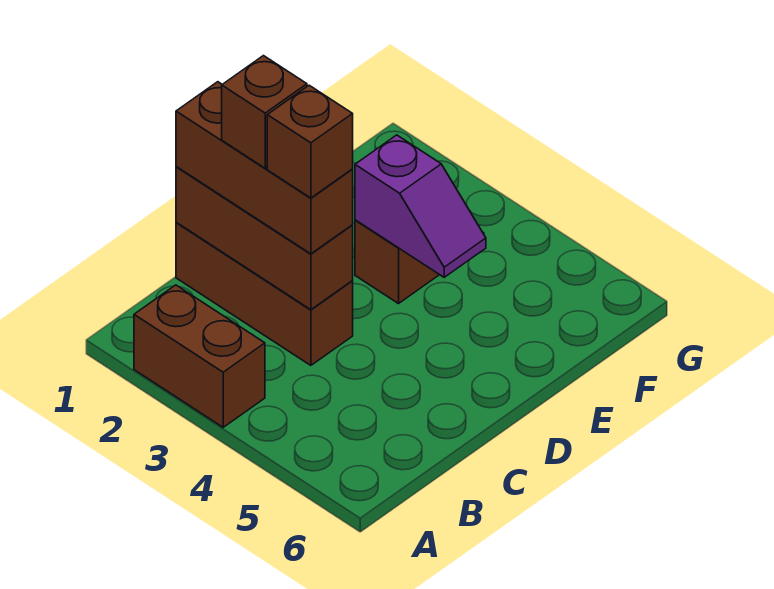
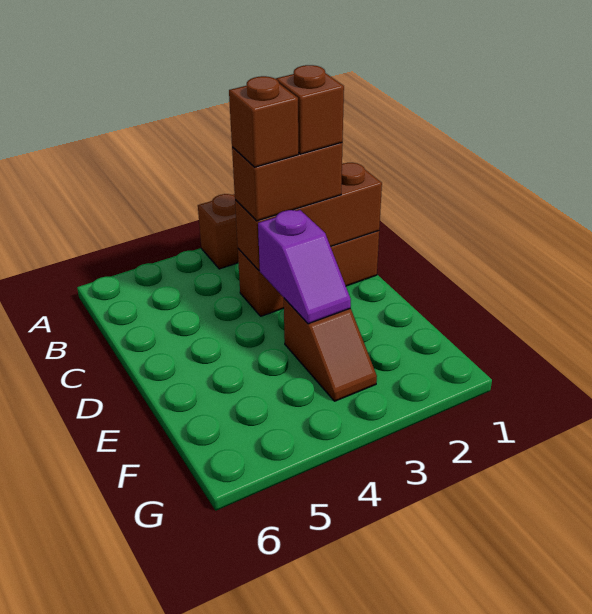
brown brick C1:C3 level 3 -> brown brick C2:C3 level 3
purple slope E3:E4 level 2 top 3 -> purple slope D3:E3 level 2 top D

